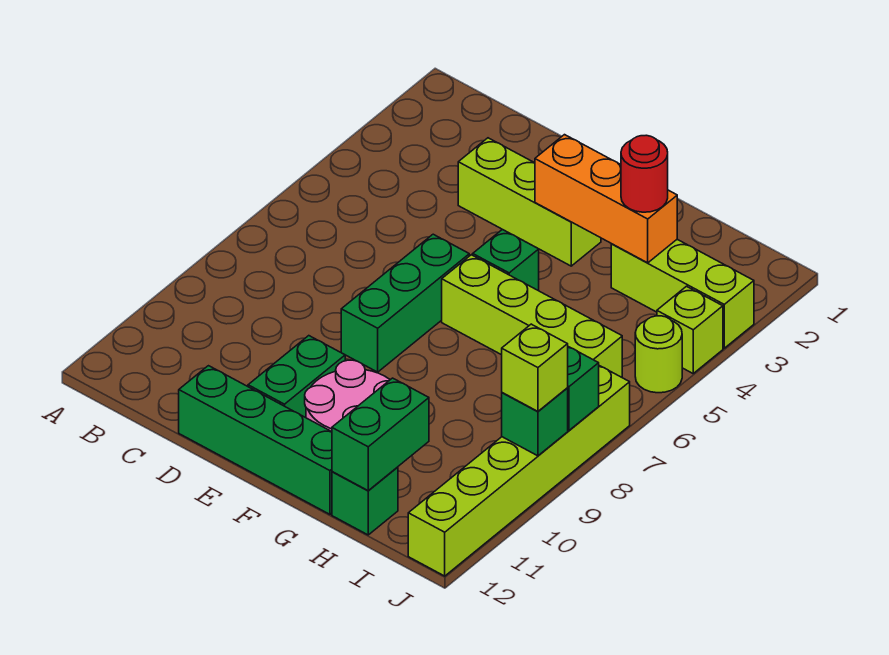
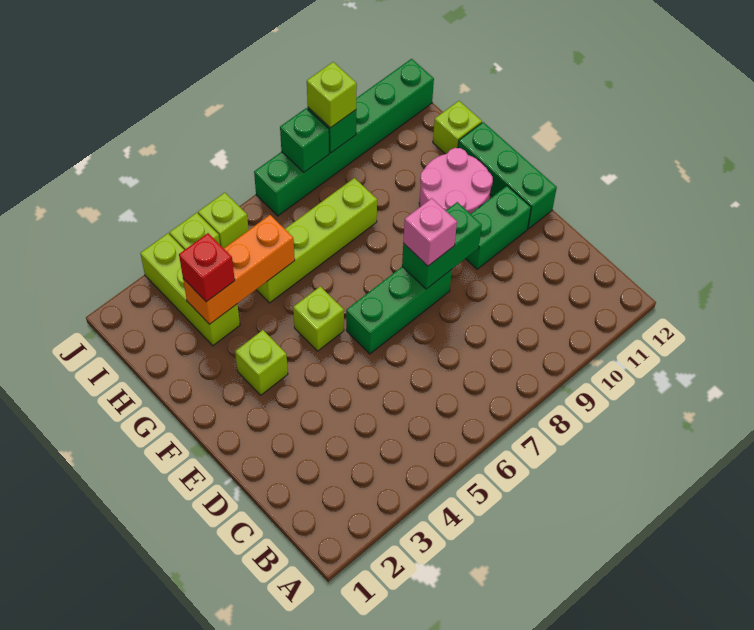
lime brick D3:F3 level 1 -> lime brick F3 level 1
green brick D12:G12 level 1 -> green brick E12:G12 level 1
none -> pink brick E8 level 3
orange brick F3:H3 level 2 -> orange brick H3:H5 level 2
green brick F5 level 1 -> lime brick F5 level 1
lime brick F6:I6 level 1 -> lime brick H5:H8 level 1
red round brick H3 level 3 -> red brick H3 level 3
green brick H11:H12 level 2 -> green brick E8:E9 level 2
green brick H12 level 1 -> lime brick H12 level 1
lime round brick J5 level 1 -> lime brick J5 level 1
lime brick J7:J12 level 1 -> green brick J7:J12 level 1

